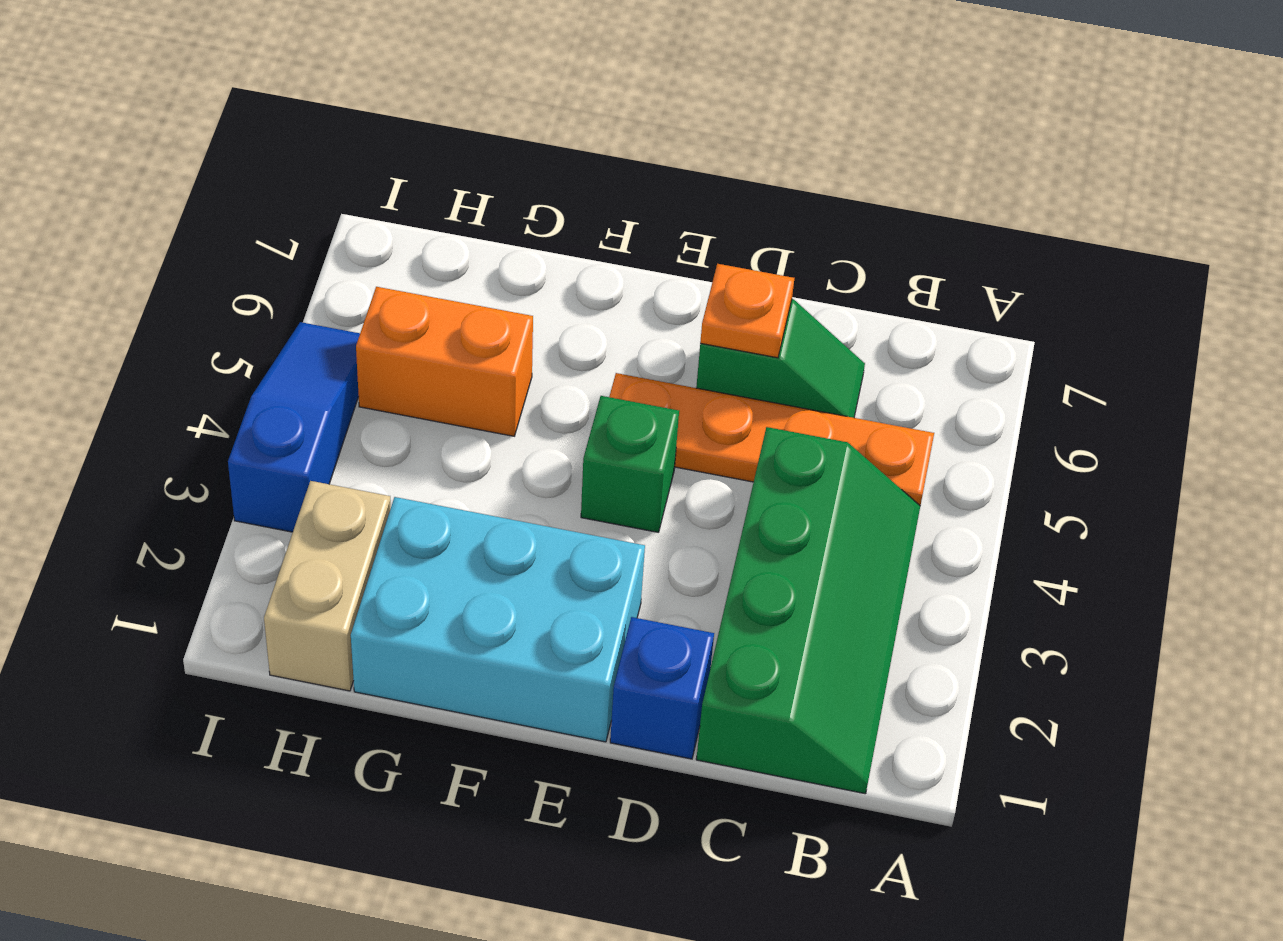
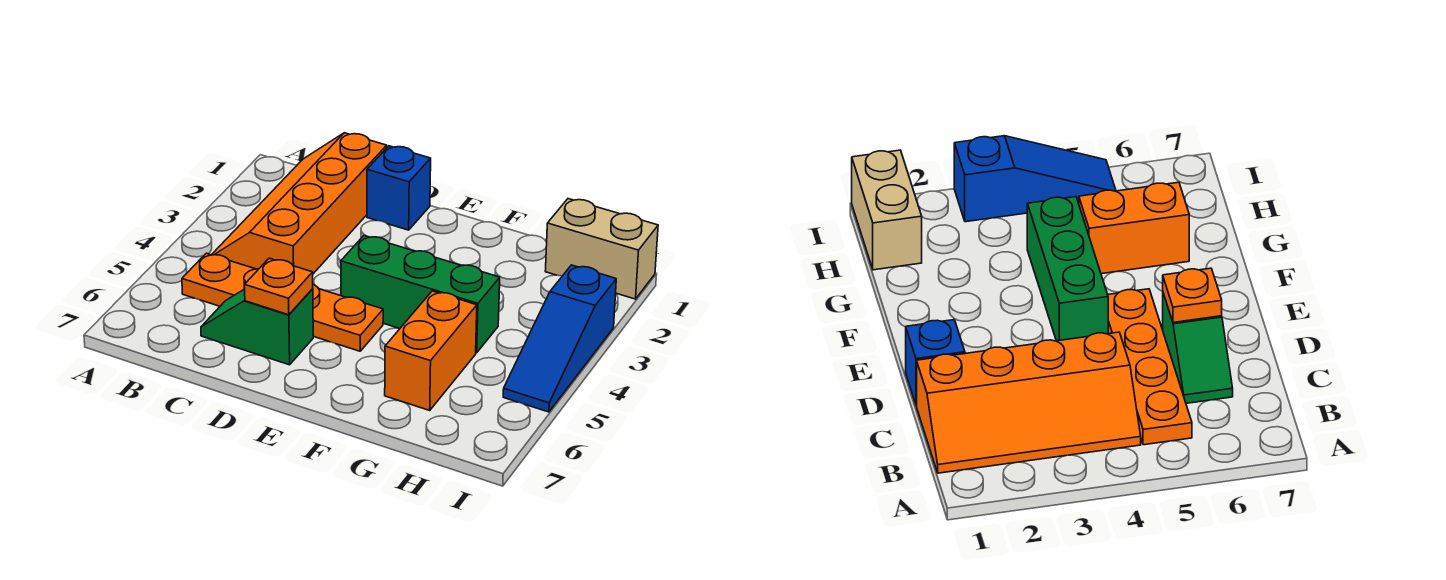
green slope B1:C4 level 1 top C -> orange slope B1:C4 level 1 top C
cyan brick E1:G2 level 1 -> none
green brick E4 level 1 -> green brick E4:G4 level 1
orange brick G5:H5 level 1 -> orange brick G5:G6 level 1
tan brick H1:H2 level 1 -> tan brick H1:I1 level 1

